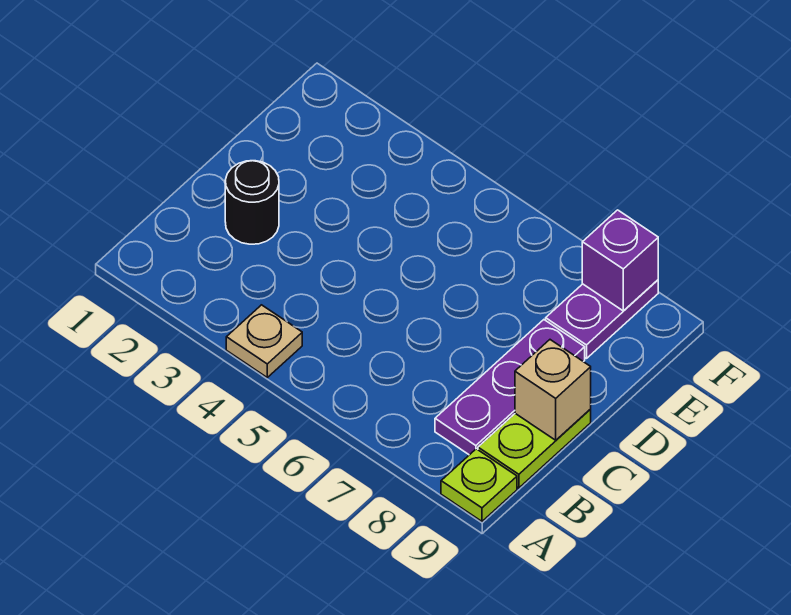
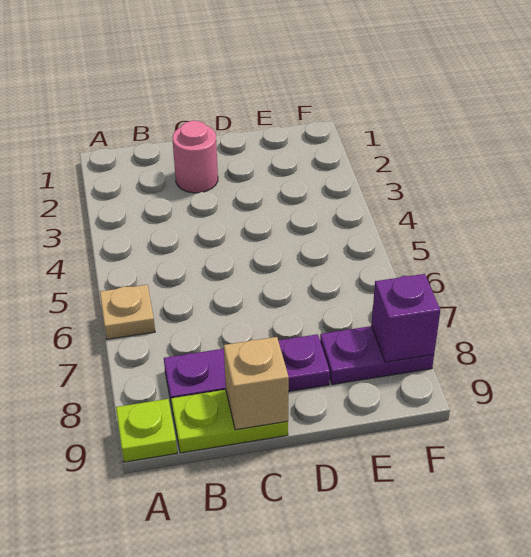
tan plate A4 level 1 -> tan plate A6 level 1
black round brick C2 level 1 -> pink round brick C2 level 1

